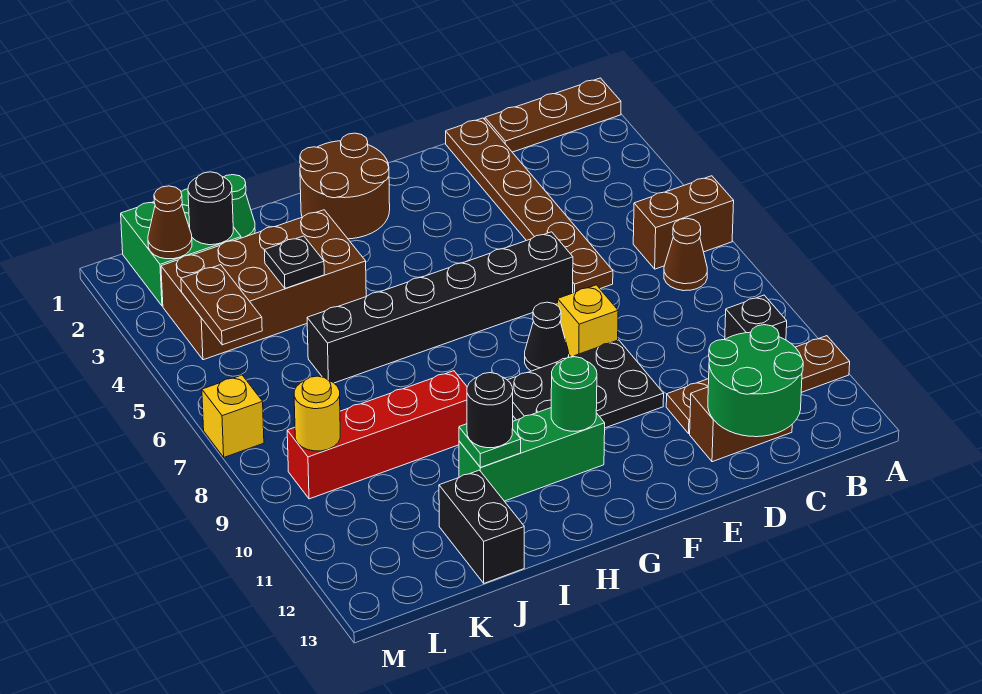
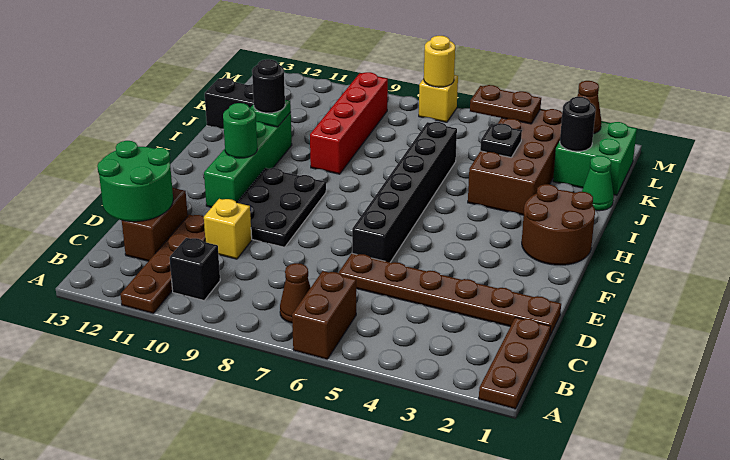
yellow brick E8 level 1 -> yellow brick D10 level 1
black cone F8 level 1 -> none
green brick G11:I11 level 1 -> green brick F11:I11 level 1
yellow round brick L9 level 2 -> yellow round brick M7 level 2

